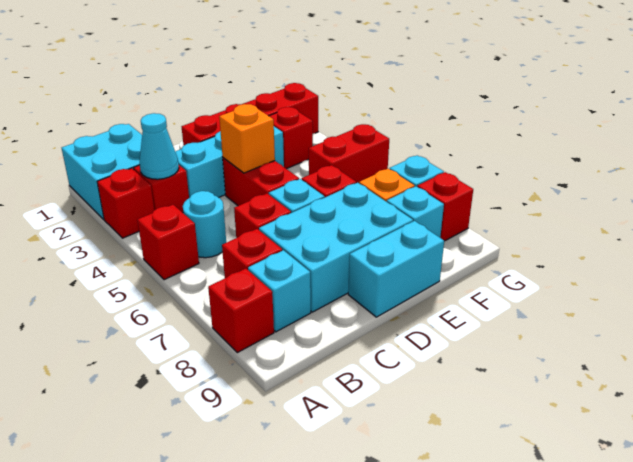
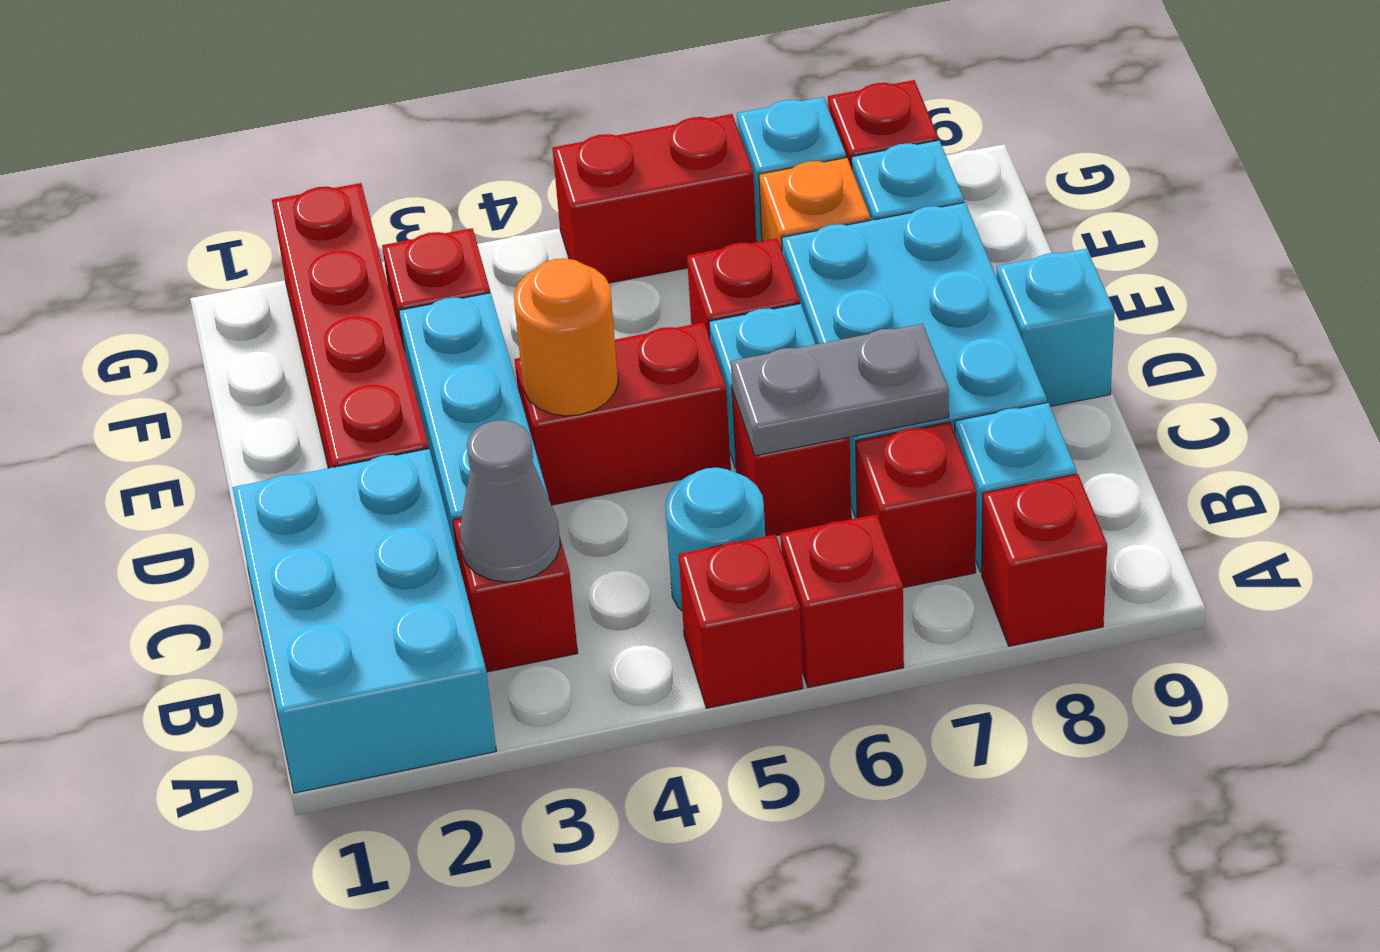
cyan brick A1:B2 level 1 -> cyan brick A1:C2 level 1
red brick A3 level 1 -> red brick A6 level 1
cyan cone B3 level 2 -> grey cone B3 level 2
none -> grey plate C6:C7 level 2
orange brick D4 level 2 -> orange round brick D4 level 2
cyan brick D9:E9 level 1 -> cyan brick D9 level 1
red brick F5:G5 level 1 -> red brick G5:G6 level 1

